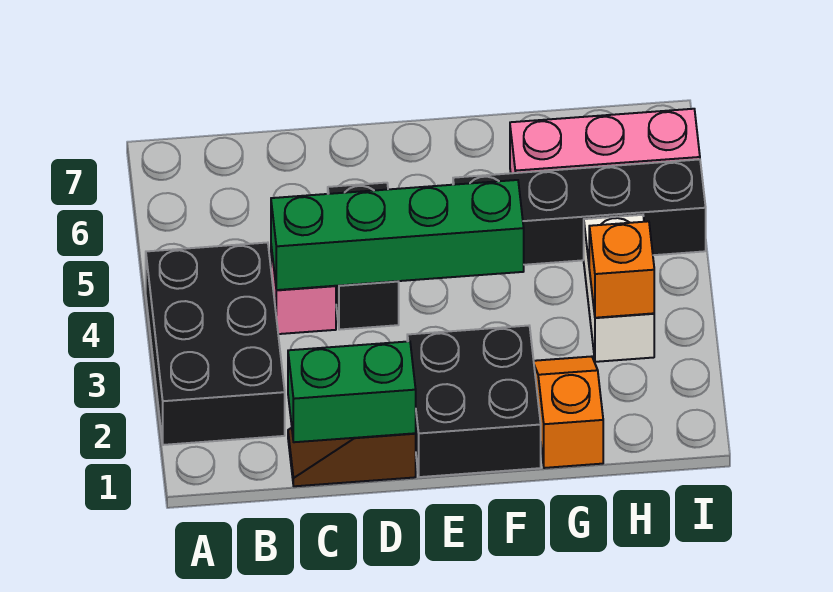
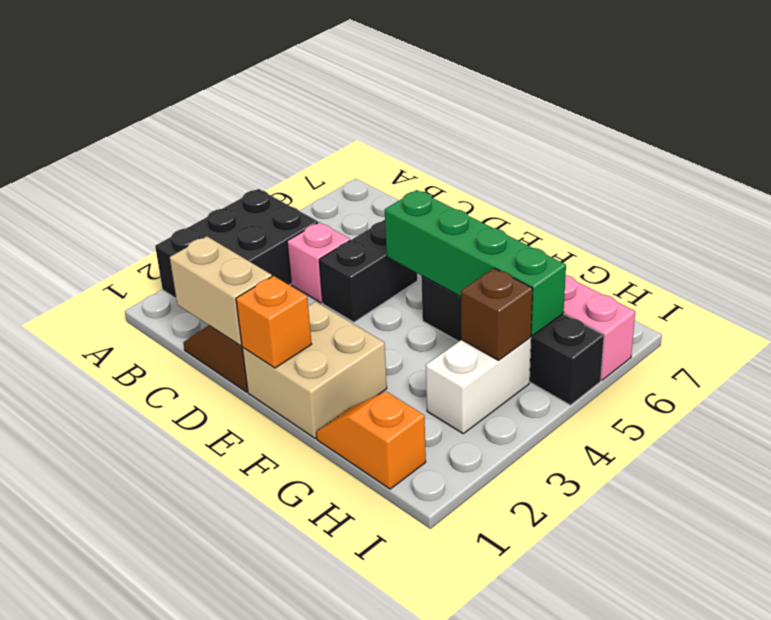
green brick C1:D1 level 2 -> tan brick C1:D1 level 2
green brick C4:F4 level 2 -> green brick E5:H5 level 2
black brick E1:F2 level 1 -> tan brick E1:F2 level 1
orange slope G1:G2 level 1 top 1 -> orange slope G1:H1 level 1 top H
orange brick H3 level 2 -> orange brick E1 level 2
none -> brown brick H4 level 2

